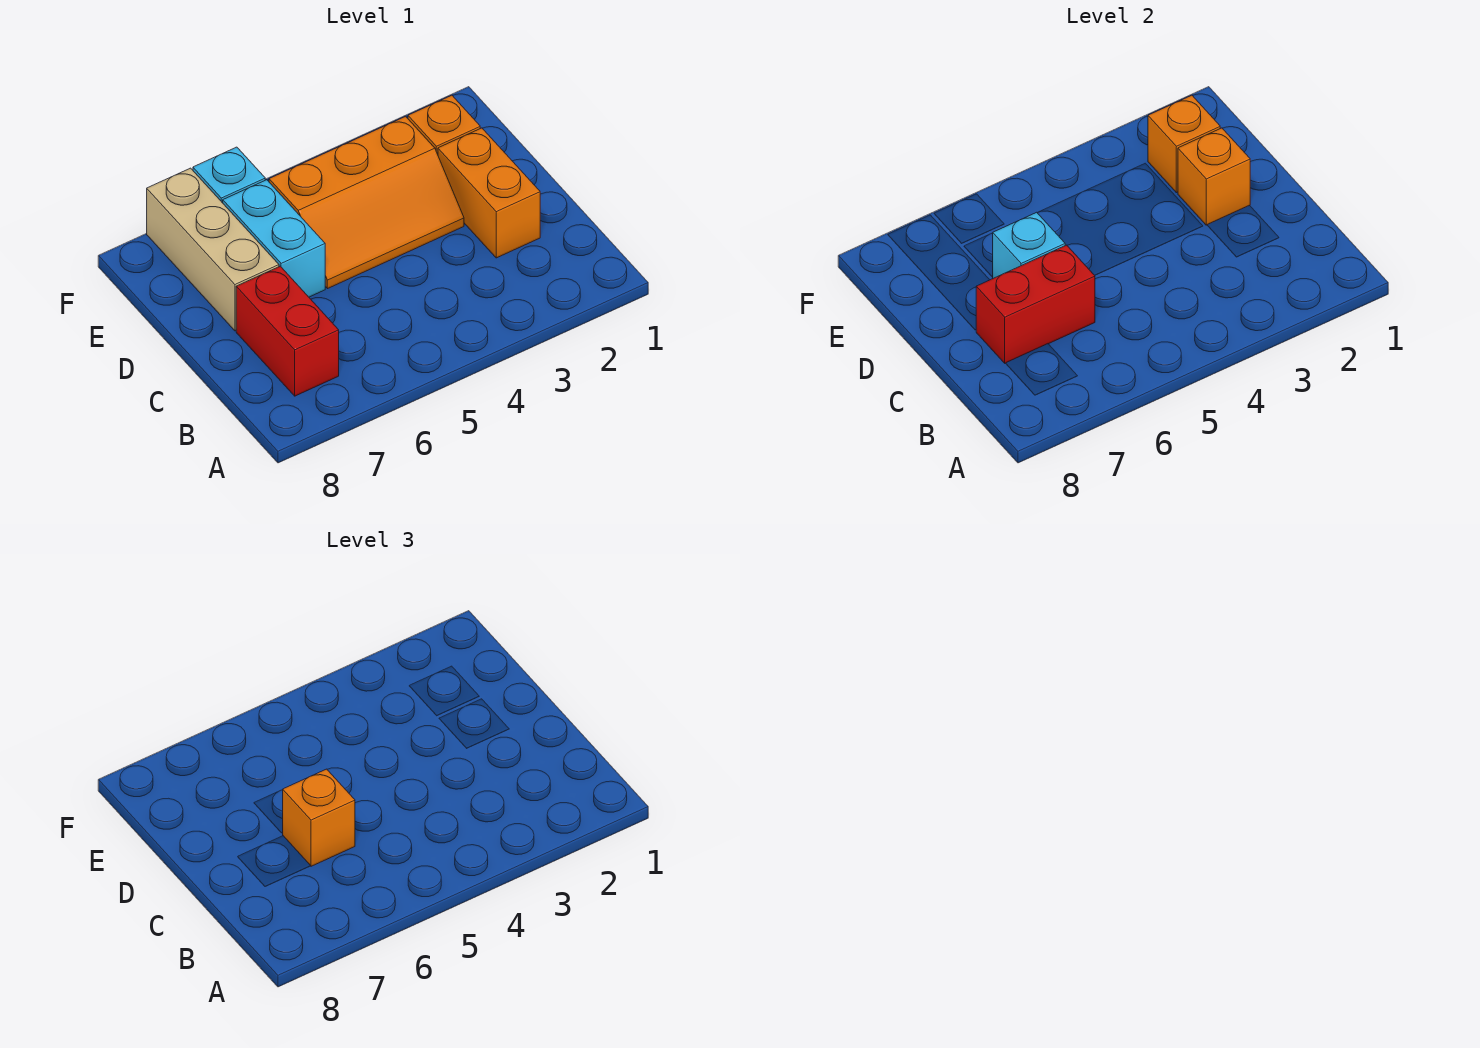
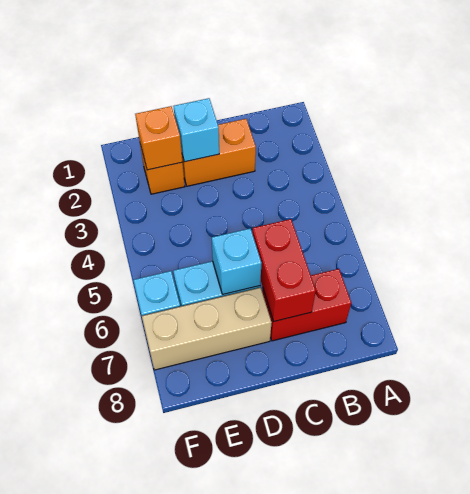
orange brick C6 level 3 -> none
orange brick D2 level 2 -> cyan brick D2 level 2
orange slope D3:E5 level 1 top E -> none

